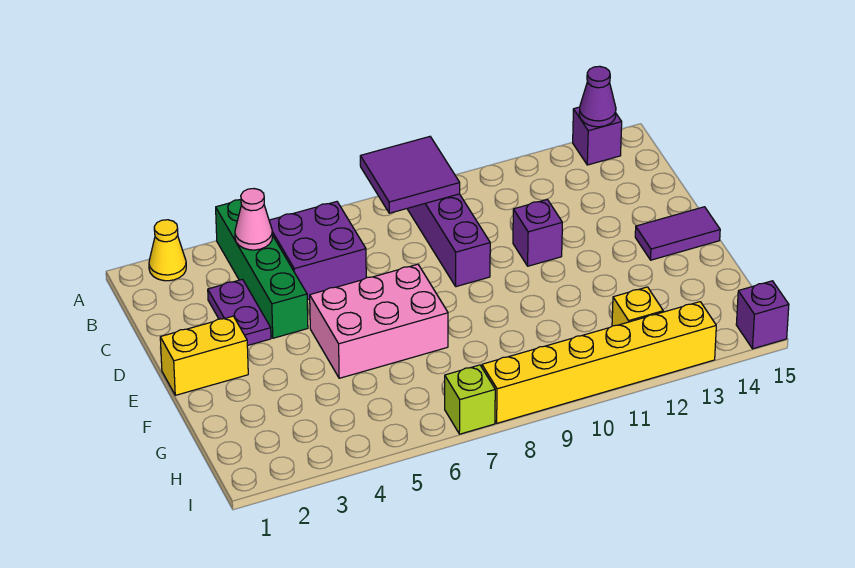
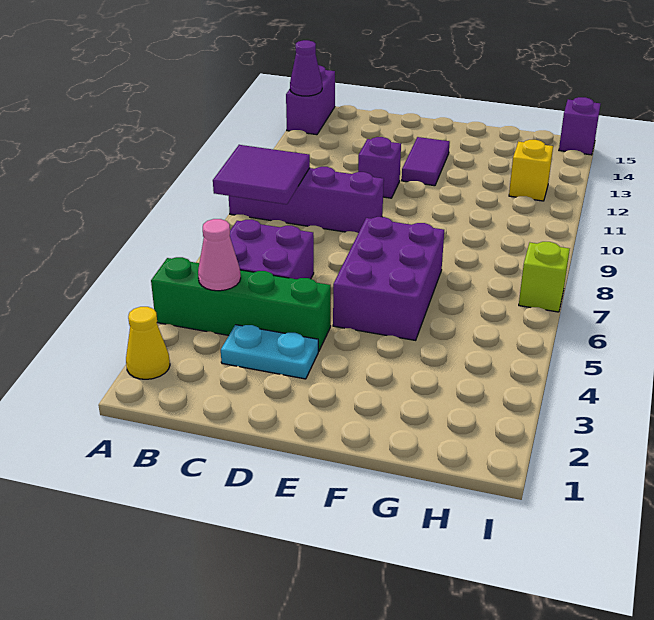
purple brick A14 level 1 -> purple brick A14:A15 level 1
purple plate C3:D3 level 1 -> cyan plate C3:D3 level 1
yellow brick E1:E2 level 1 -> none
pink brick E5:F7 level 1 -> purple brick E5:F7 level 1
purple tile E14:E15 level 1 -> purple tile E12:E13 level 1
yellow brick I8:I13 level 1 -> none

